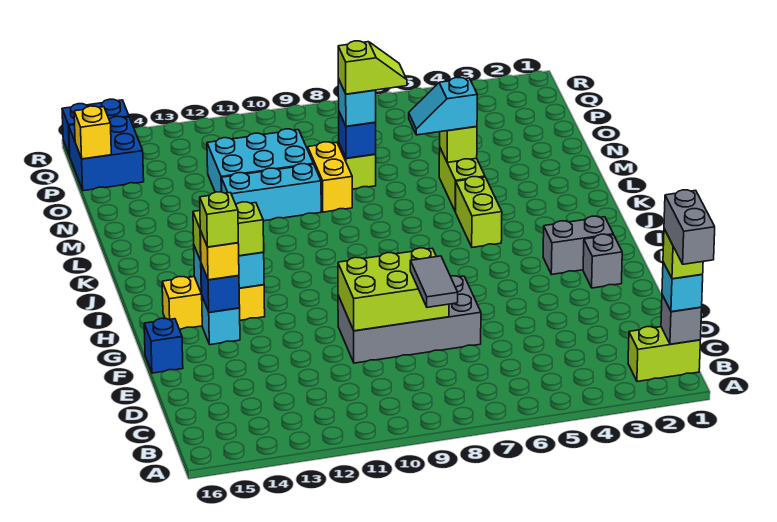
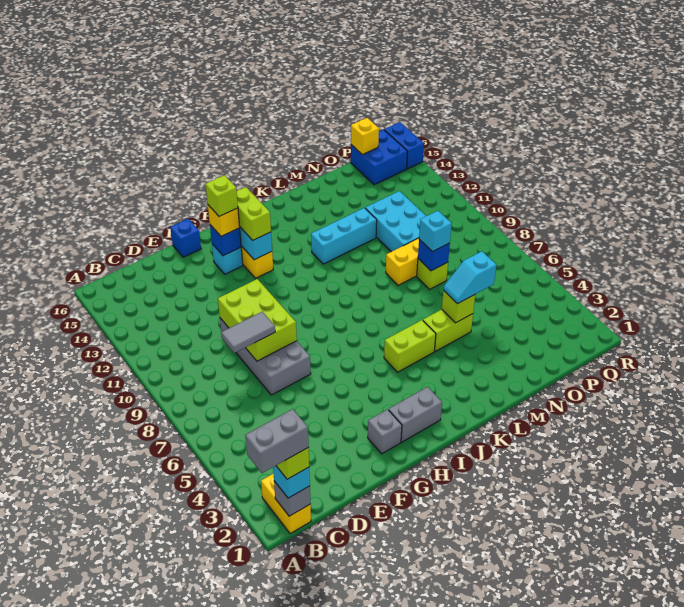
lime brick B1:B2 level 1 -> yellow brick B1:B2 level 1
grey brick H2:H3 level 1 -> grey brick H2:I2 level 1
cyan slope M5:M6 level 3 top 5 -> cyan slope M5:N5 level 3 top N
cyan brick M10:M12 level 1 -> cyan brick K12:M12 level 1
lime slope N7:N8 level 4 top 8 -> none

